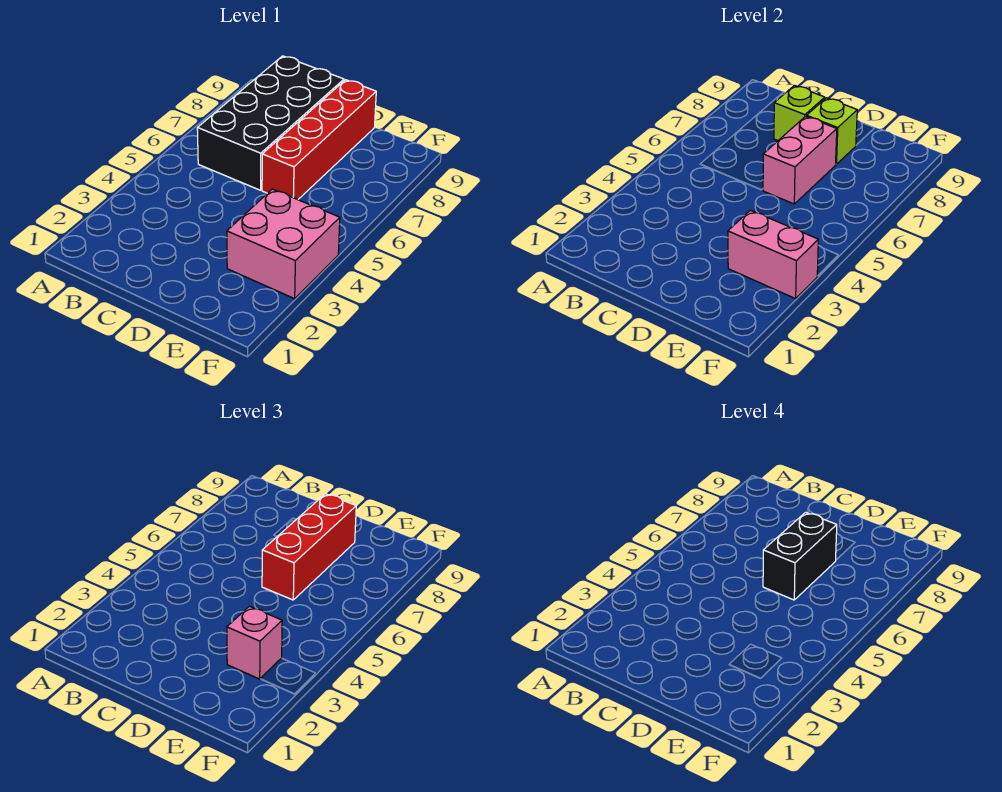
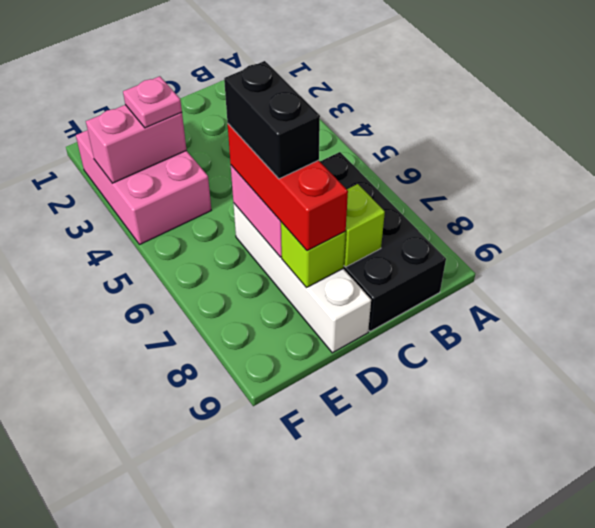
red brick D6:D9 level 1 -> white brick D6:D9 level 1
pink brick E3:F4 level 1 -> pink brick E2:F4 level 1
pink brick E3 level 3 -> pink plate E3 level 3

